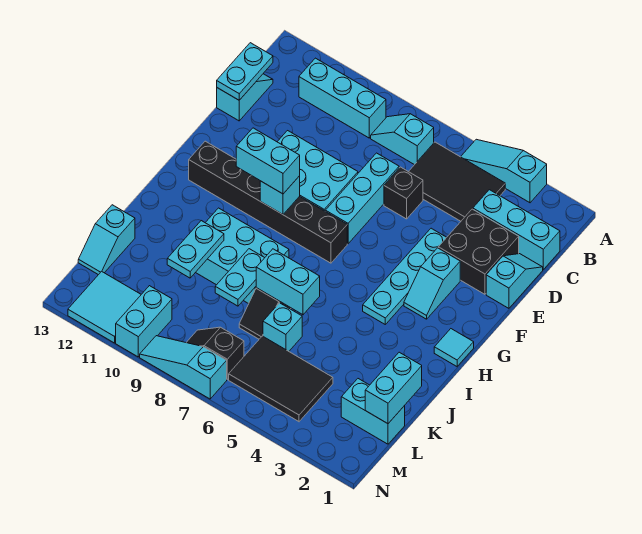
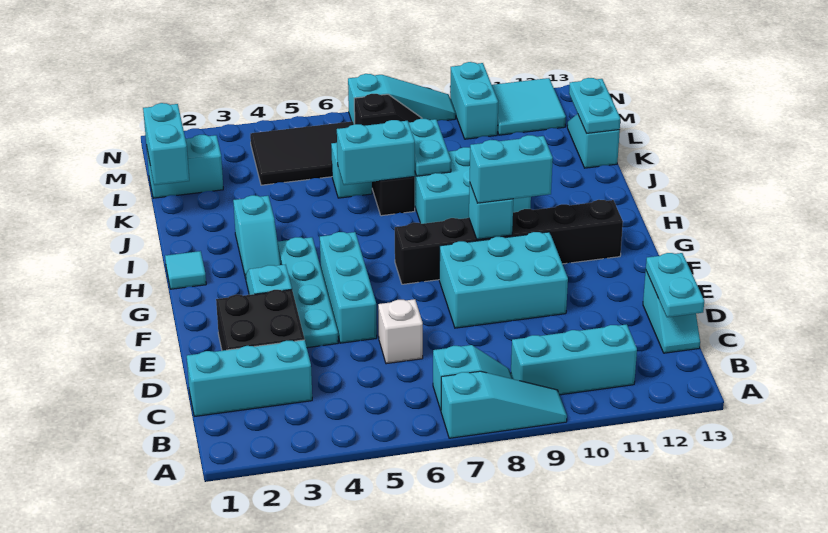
cyan slope A3:A5 level 1 top 3 -> cyan slope A7:A9 level 1 top 7
black tile B4:C6 level 1 -> none
cyan slope D1:E1 level 1 top E -> cyan slope H3:I3 level 1 top I
black brick D6 level 1 -> white brick D6 level 1
cyan brick D7:F7 level 1 -> cyan brick E5:G5 level 1
cyan plate J10:K10 level 2 -> cyan plate K13:L13 level 2

